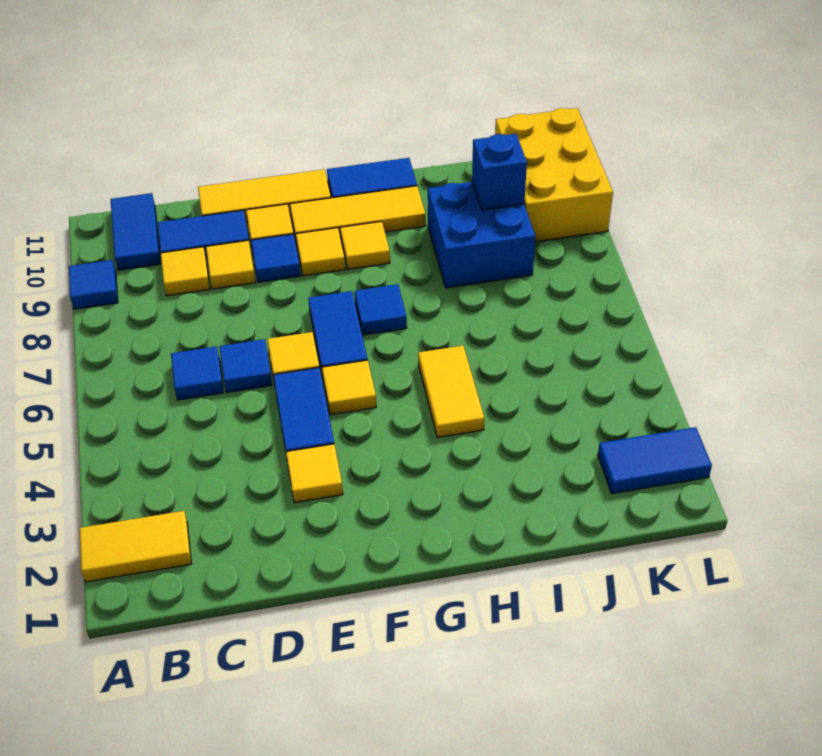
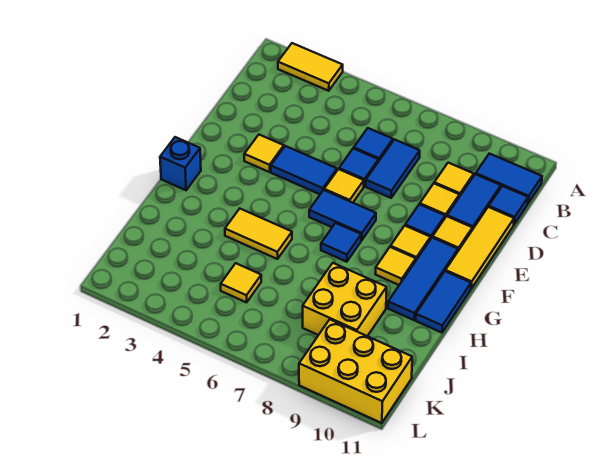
yellow tile A2:B2 level 1 -> yellow tile A2:A3 level 1
blue tile A9 level 1 -> blue tile C11 level 1
yellow tile F5 level 1 -> yellow tile J5 level 1
yellow tile F10:H10 level 1 -> blue tile F10:H10 level 1
blue brick I8:J9 level 1 -> yellow brick I8:J9 level 1
blue brick J9 level 2 -> blue brick G1 level 1
blue tile K2:L2 level 1 -> blue tile C7:D7 level 1

